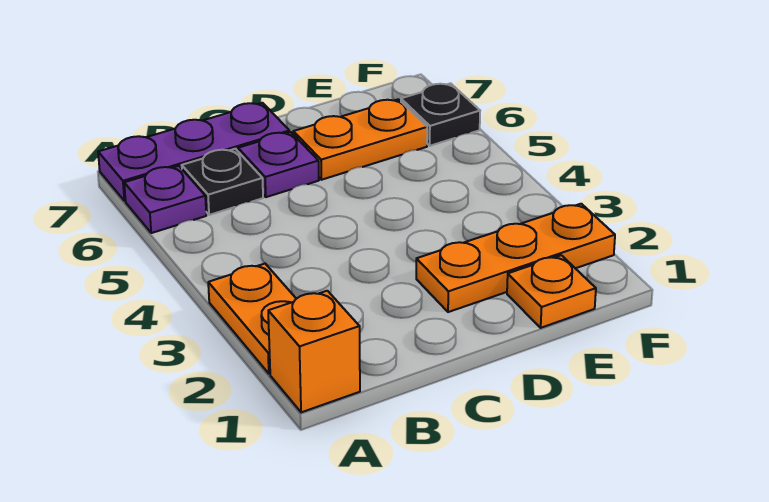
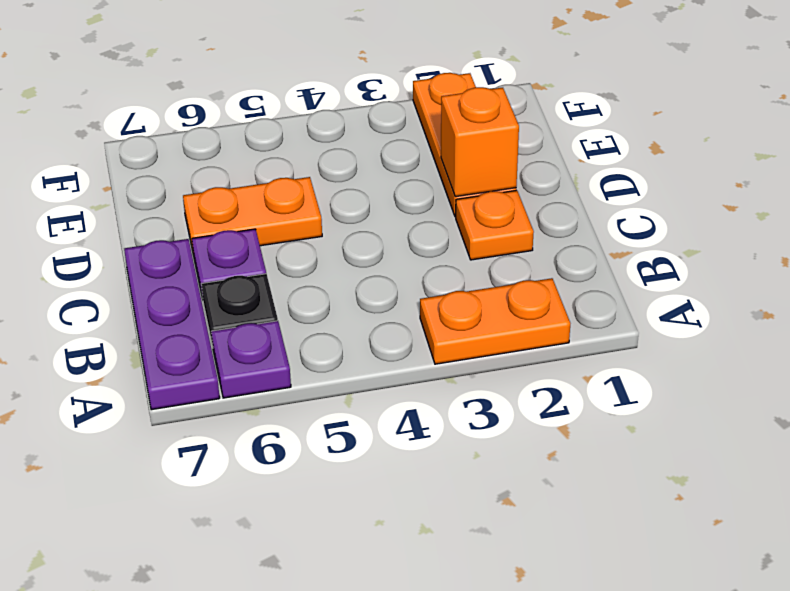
orange brick A1 level 1 -> orange brick D2 level 2
orange plate D6:E6 level 1 -> orange plate D5:D6 level 1
orange plate E1 level 1 -> orange plate C2 level 1
black plate F6 level 1 -> none

